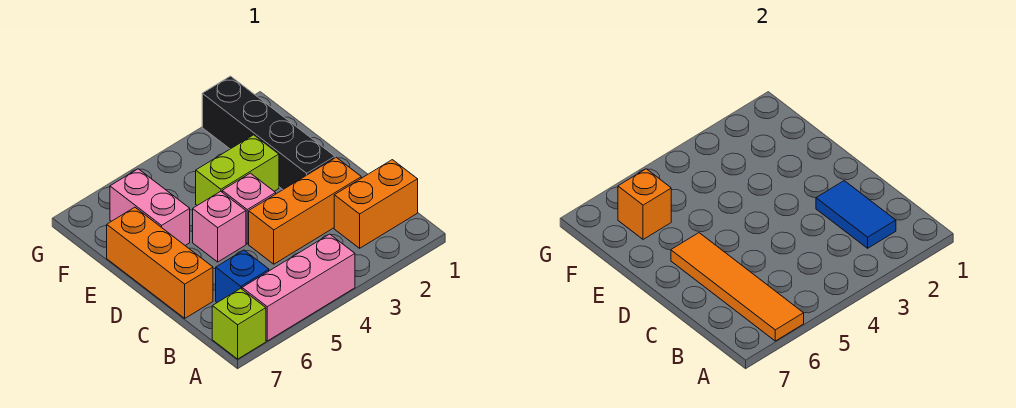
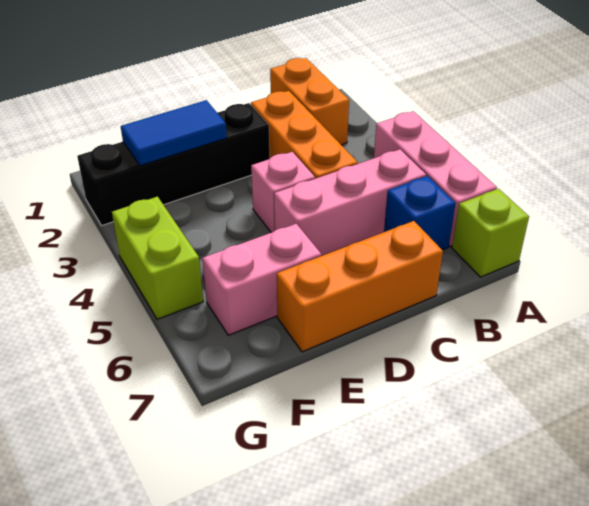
orange tile A6:D6 level 2 -> none
blue tile B2:C2 level 2 -> blue tile E2:F2 level 2
pink brick D5 level 1 -> pink brick B5:D5 level 1
lime brick E3:E4 level 1 -> lime brick G4:G5 level 1
orange brick F6 level 2 -> none

